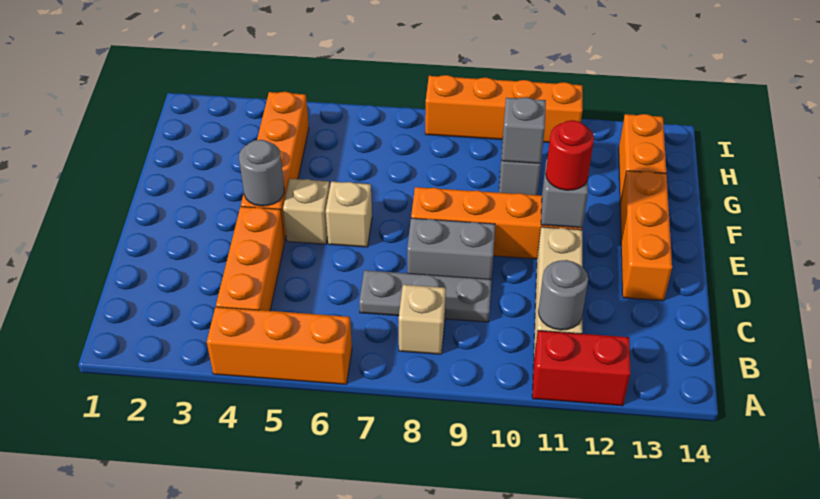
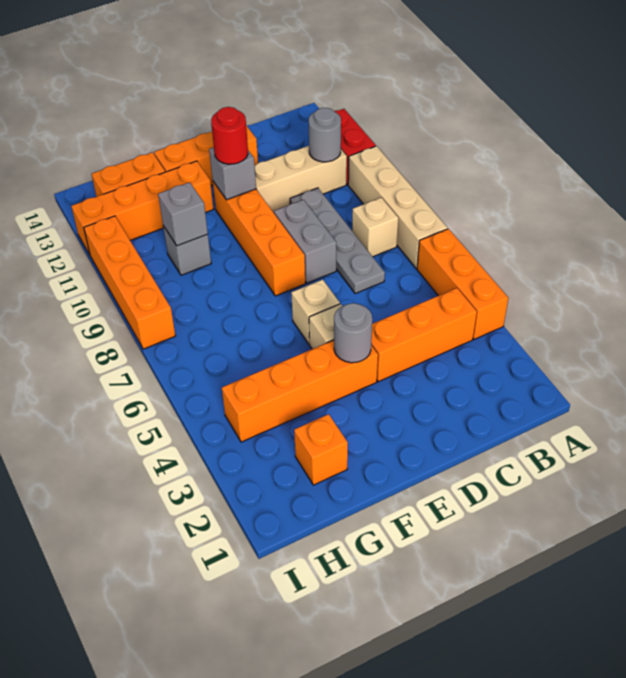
none -> tan brick A7:A10 level 1
grey plate C7:C9 level 1 -> grey plate C7:C10 level 1
none -> orange brick F12:I12 level 1
none -> orange brick G2 level 1

